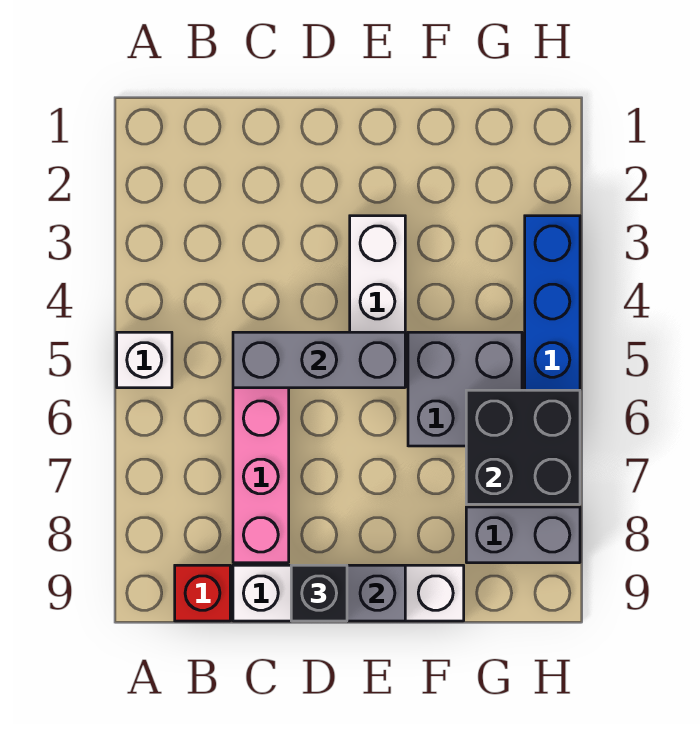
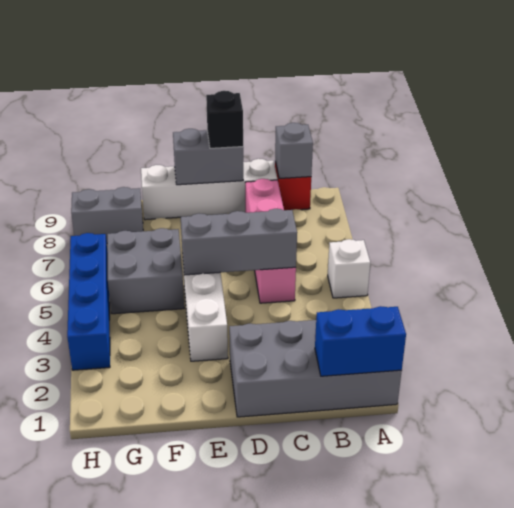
none -> grey brick A1:D2 level 1
none -> blue brick A1:B1 level 2
none -> grey brick B9 level 2
black brick G6:H7 level 2 -> none

